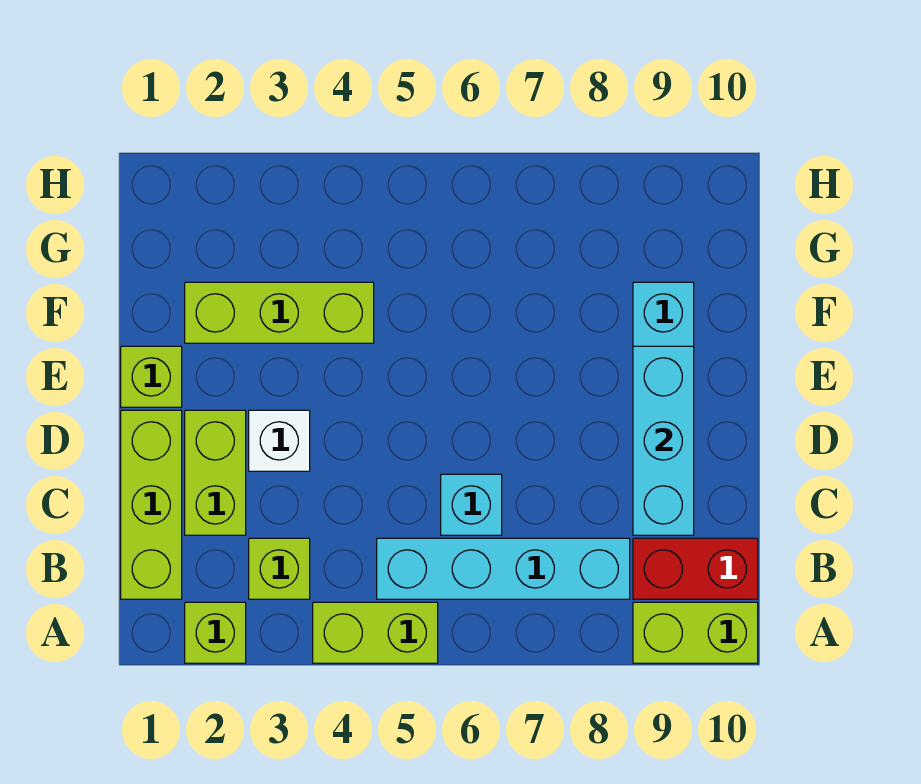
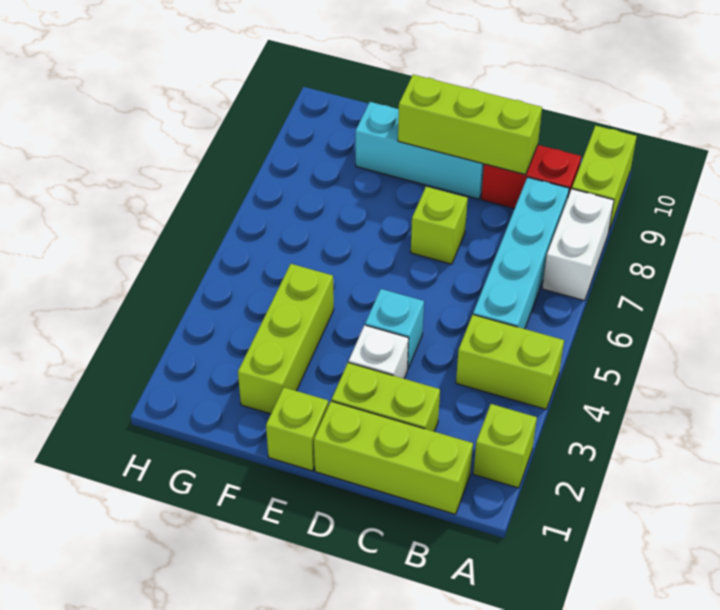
lime brick A4:A5 level 1 -> lime brick A4:B4 level 1
none -> white brick A7:A8 level 1
lime brick B3 level 1 -> lime brick D7 level 1
red brick B9:B10 level 1 -> red brick B9:C9 level 1
cyan brick C6 level 1 -> cyan brick D4 level 1
cyan brick C9:E9 level 2 -> lime brick C9:E9 level 2

